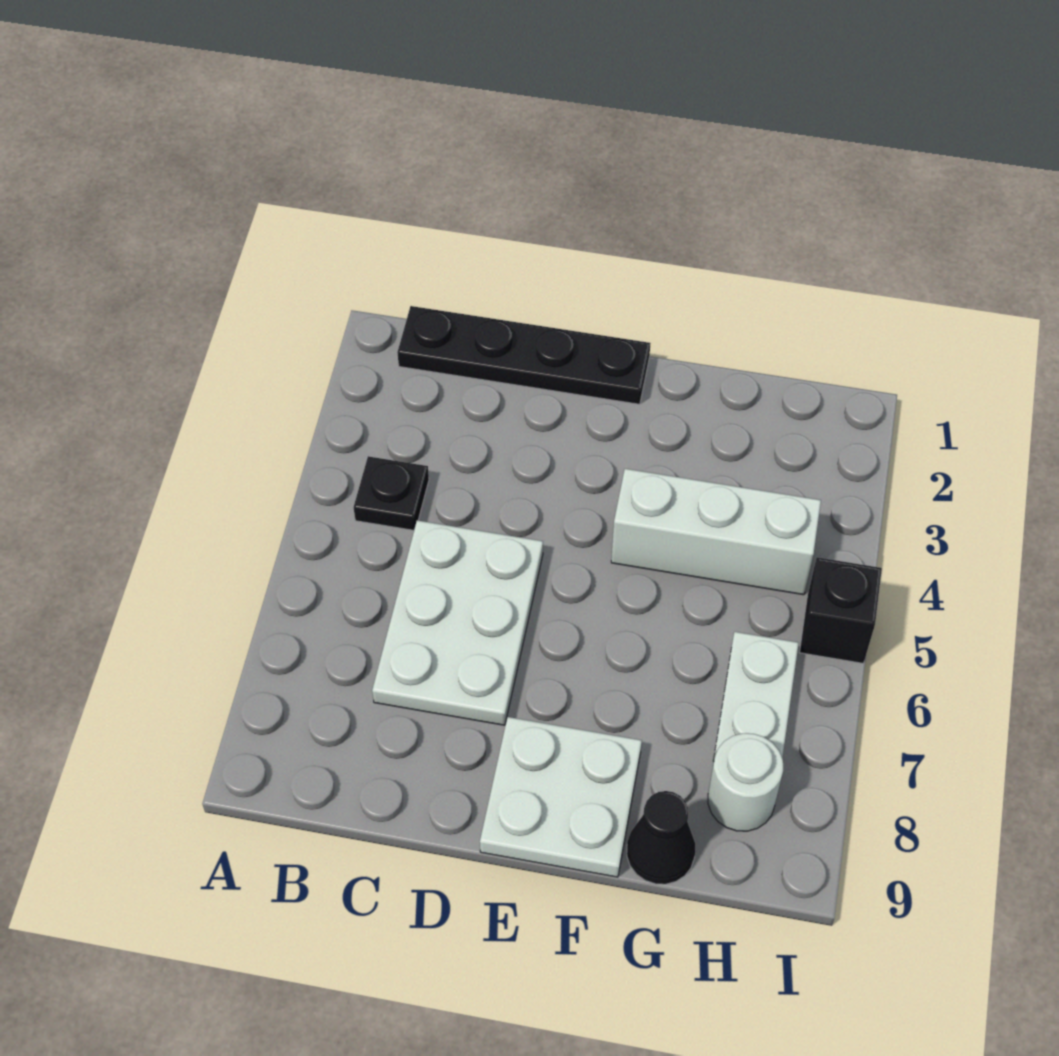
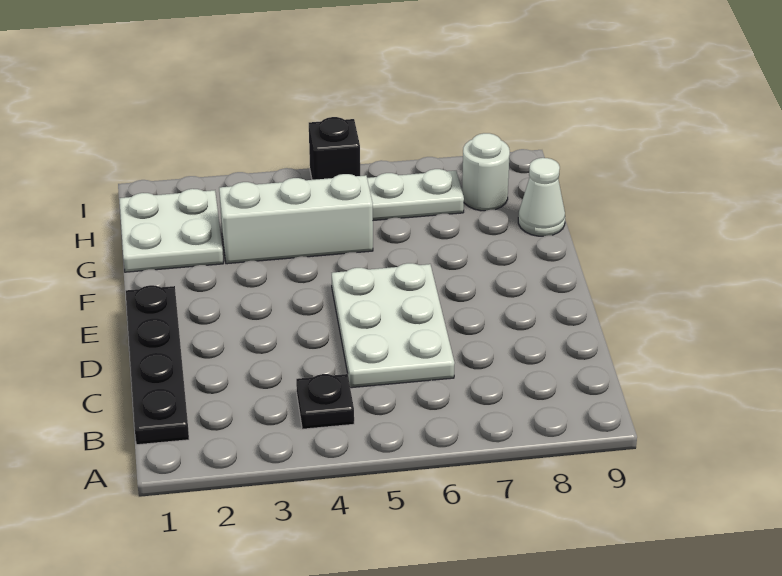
white plate C5:D7 level 1 -> white plate C5:E6 level 1
white plate E8:F9 level 1 -> white plate G1:H2 level 1
white brick F4:H4 level 1 -> white brick G3:G5 level 1
black cone G9 level 1 -> white cone G9 level 1

